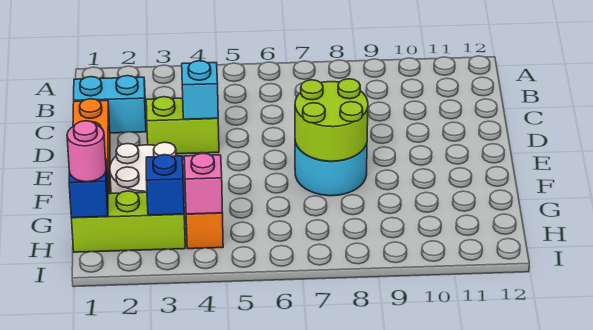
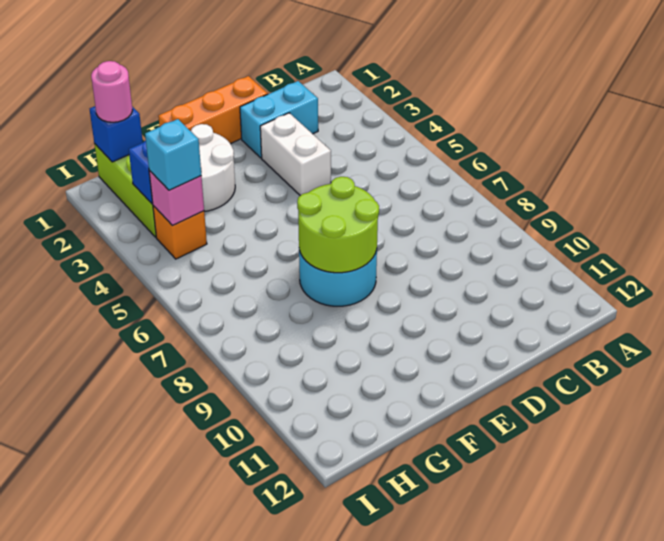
cyan brick C1:C2 level 1 -> cyan brick C2:D2 level 1
lime brick D3:D4 level 1 -> white brick D3:D4 level 1
cyan brick D4 level 2 -> cyan brick H4 level 3

